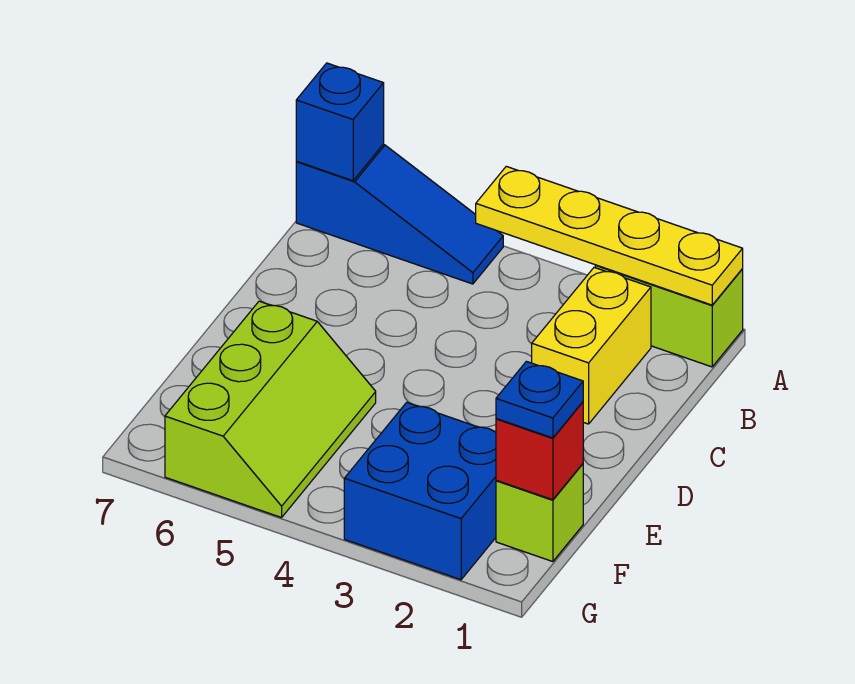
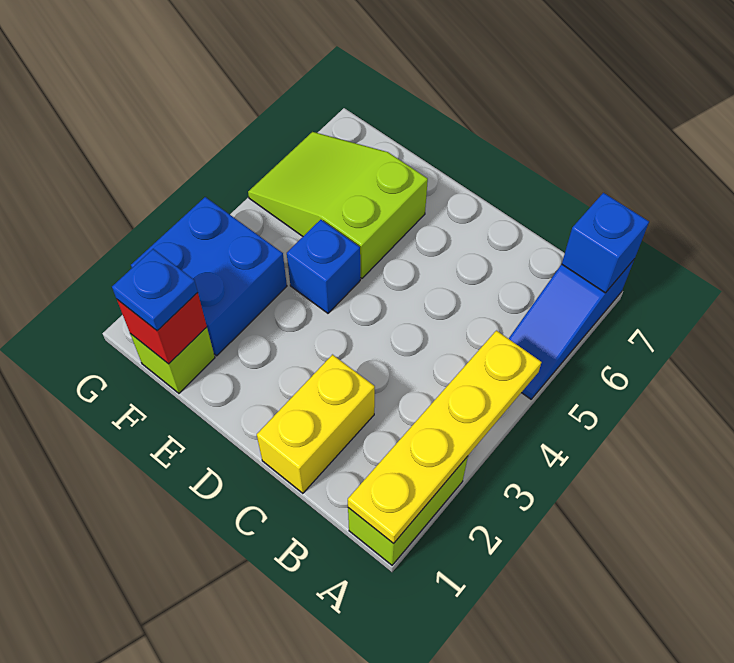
yellow brick B2:C2 level 1 -> yellow brick C1:C2 level 1
none -> blue brick E4 level 1
lime slope E5:G6 level 1 top 6 -> lime slope E5:G6 level 1 top E

